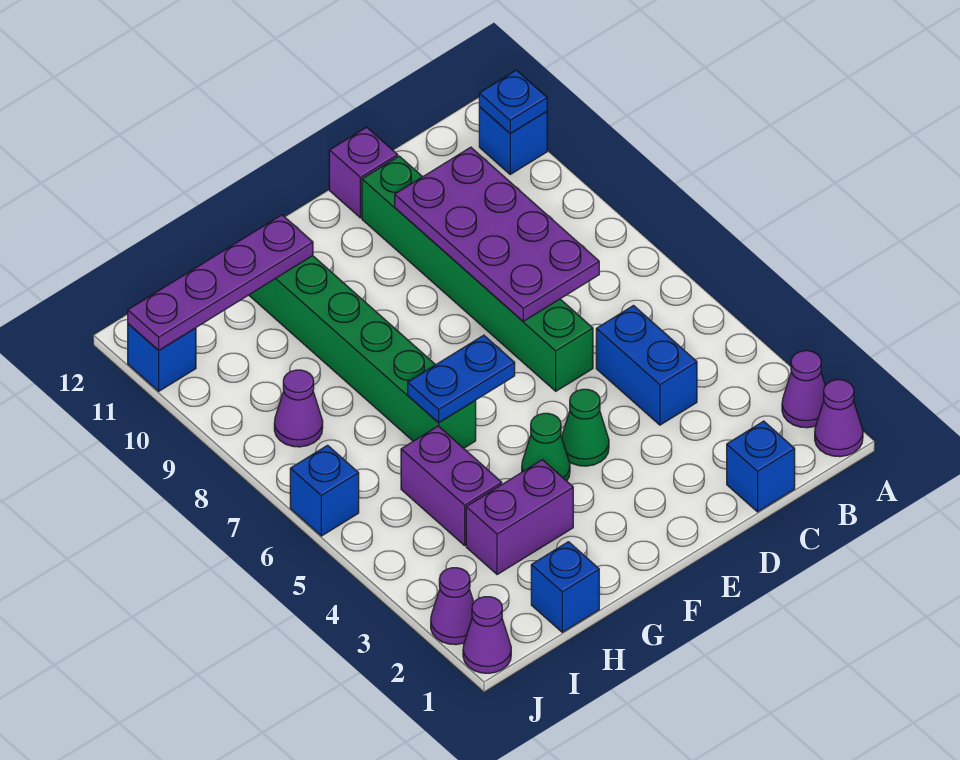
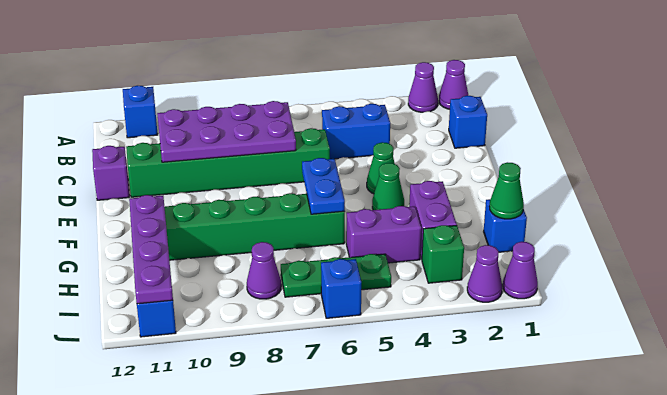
blue plate A11 level 2 -> none
none -> green cone H1 level 2
none -> green brick I3 level 1
none -> green plate I5:I7 level 1

